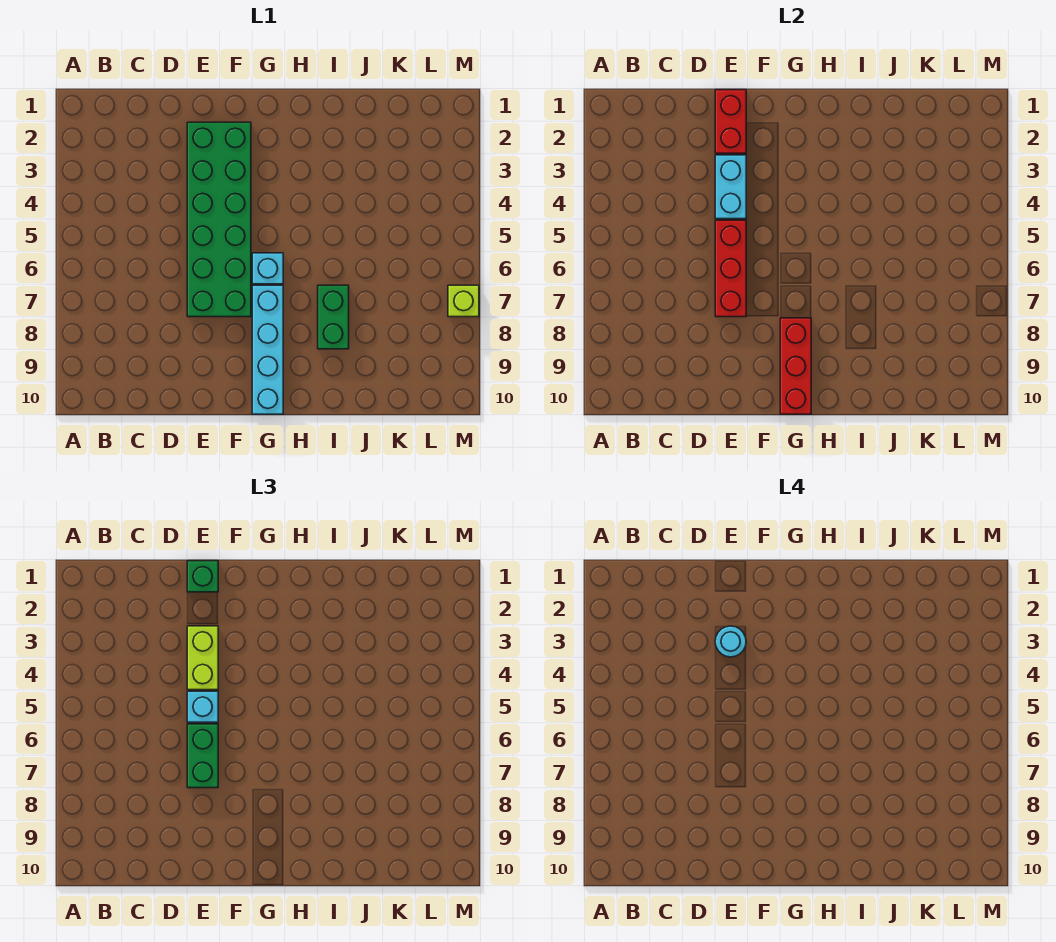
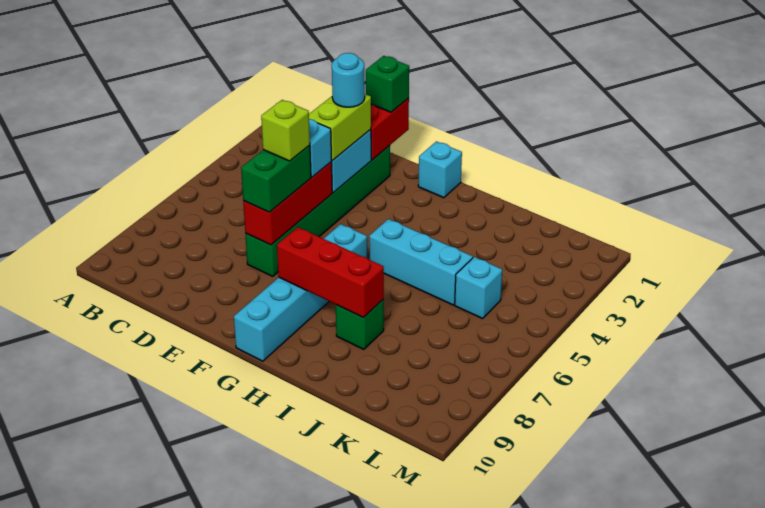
green brick E2:F7 level 1 -> green brick E2:E7 level 1
none -> cyan brick G1 level 1
red brick G8:G10 level 2 -> red brick G8:I8 level 2
none -> cyan brick H5:J5 level 1
green brick I7:I8 level 1 -> green brick I8 level 1
none -> cyan brick K5 level 1
lime brick M7 level 1 -> lime brick E6 level 4

